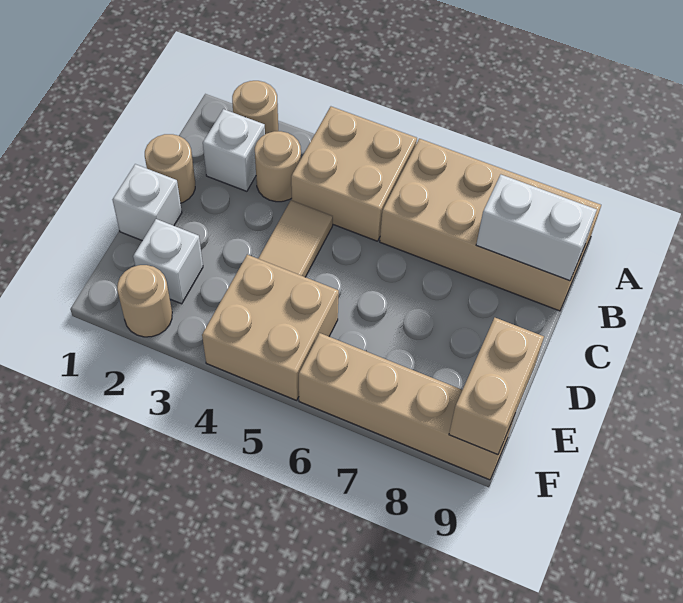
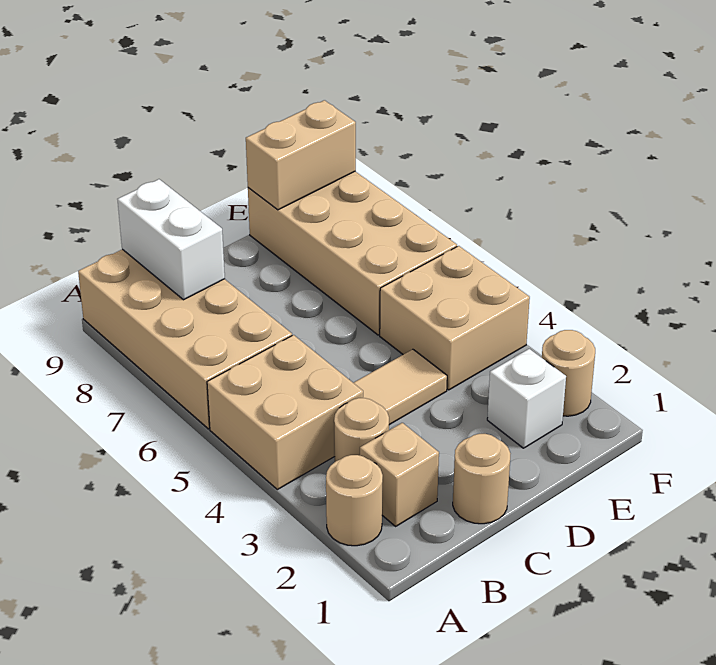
white brick B2 level 1 -> tan brick B2 level 1
white brick D1 level 1 -> none
tan brick F6:F9 level 1 -> tan brick E6:F9 level 1

